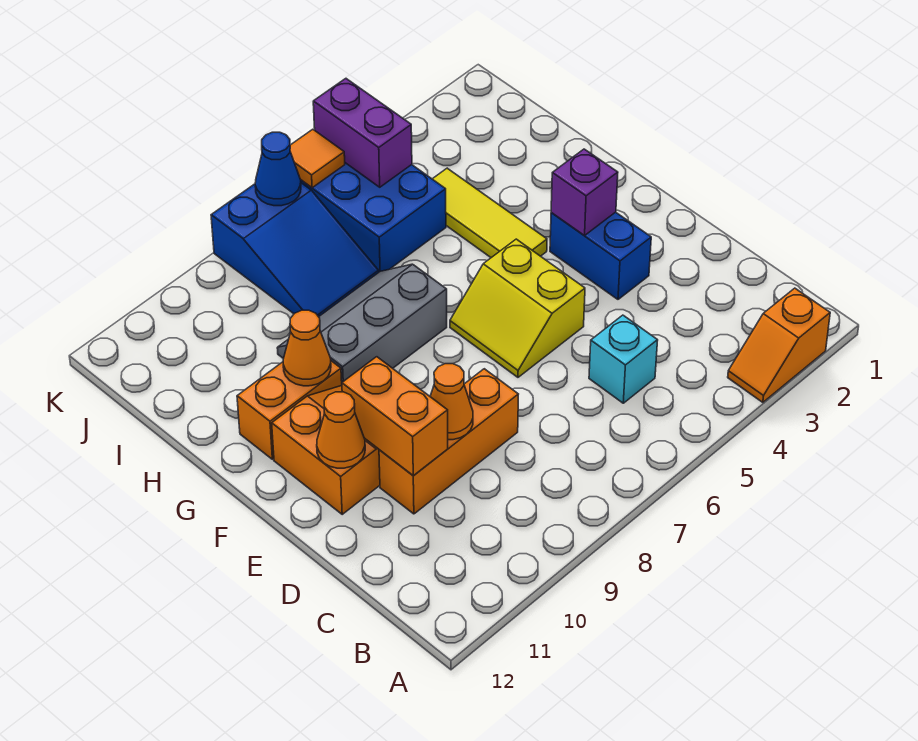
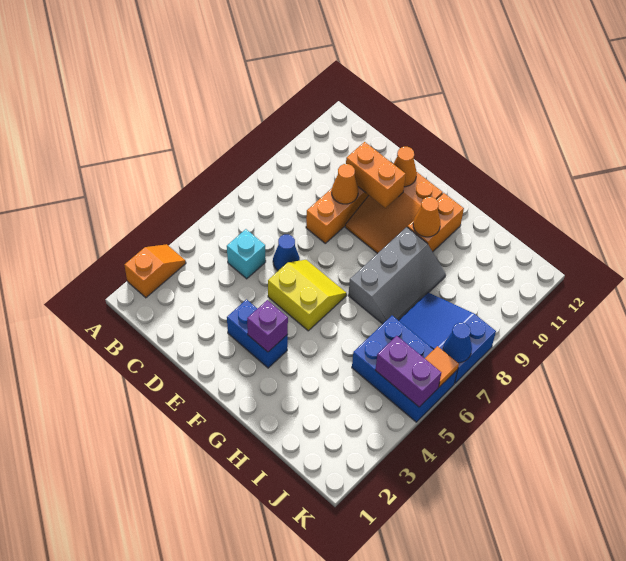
none -> blue cone D6 level 1
yellow tile G4:I4 level 1 -> none

